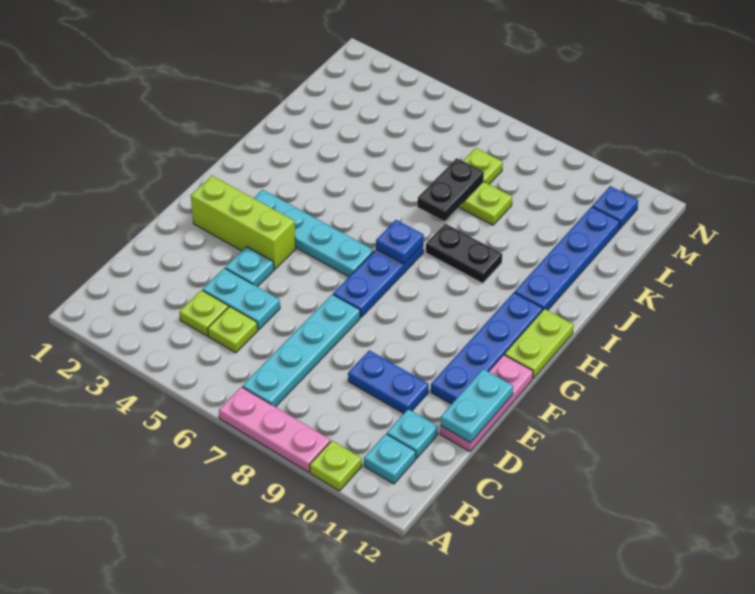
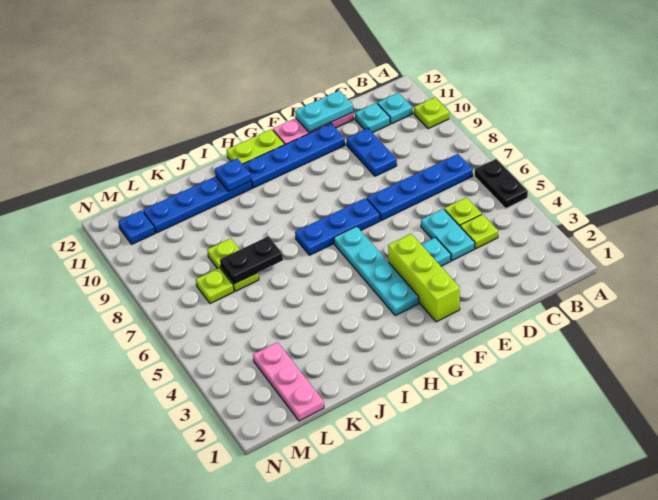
pink plate A7:A9 level 1 -> pink plate L1:L3 level 1
cyan plate B7:E7 level 1 -> blue plate B7:E7 level 1
blue plate H7 level 2 -> blue plate I11 level 2
black plate I8:I9 level 1 -> black plate A5:A6 level 1

